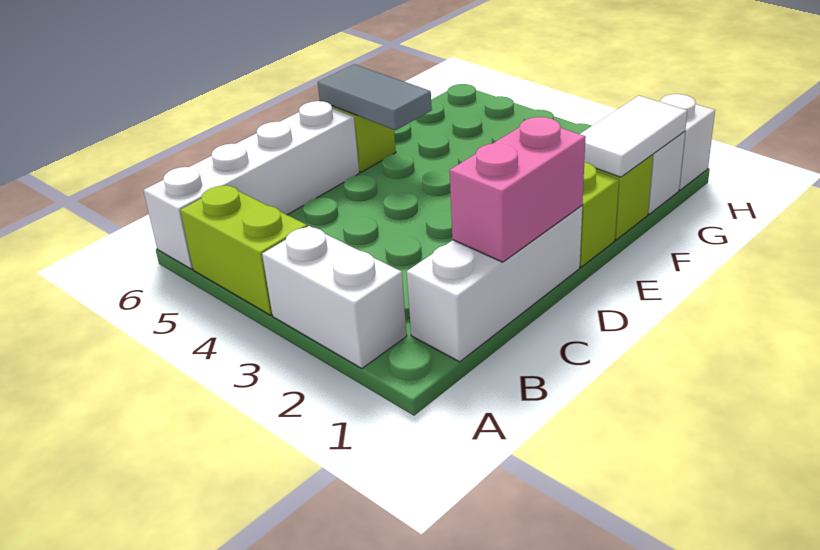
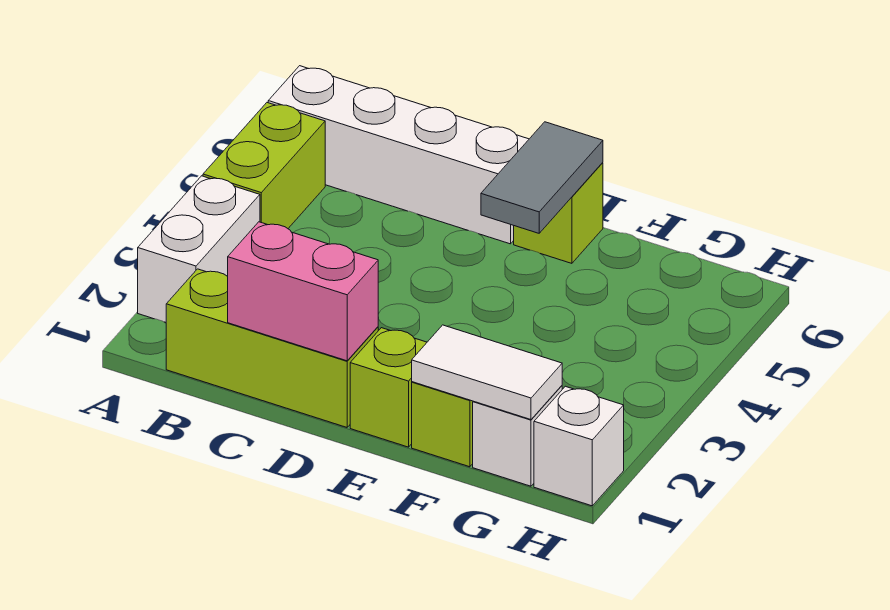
white brick B1:D1 level 1 -> lime brick B1:D1 level 1

